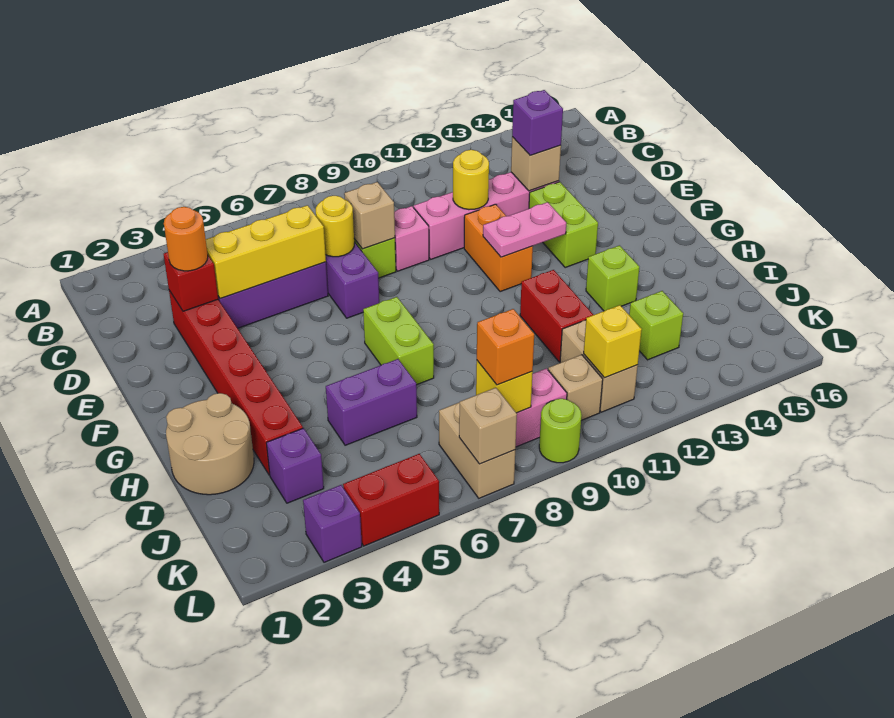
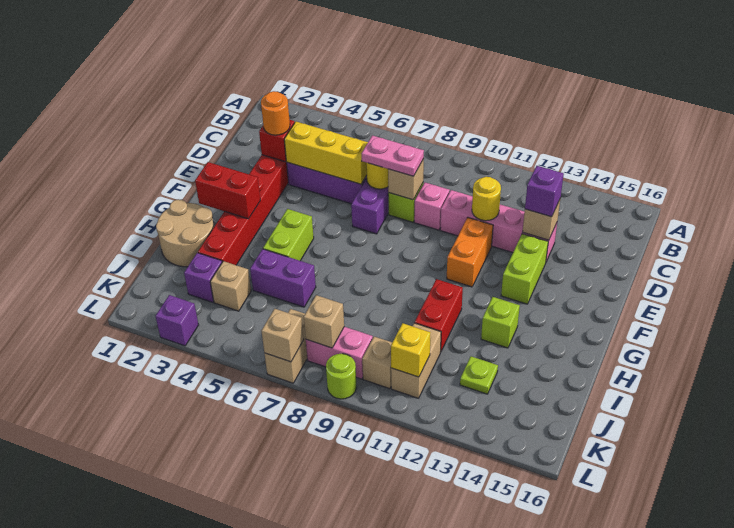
pink plate F11:F12 level 2 -> pink plate D7:D8 level 3
lime brick G7:H7 level 1 -> lime brick G5:H5 level 1
none -> tan brick J4 level 1
lime brick J13 level 1 -> lime plate J13 level 1
yellow brick K8 level 2 -> tan brick K8 level 2
orange brick K8 level 3 -> none
red brick L4:L5 level 1 -> red brick G2:G3 level 2

